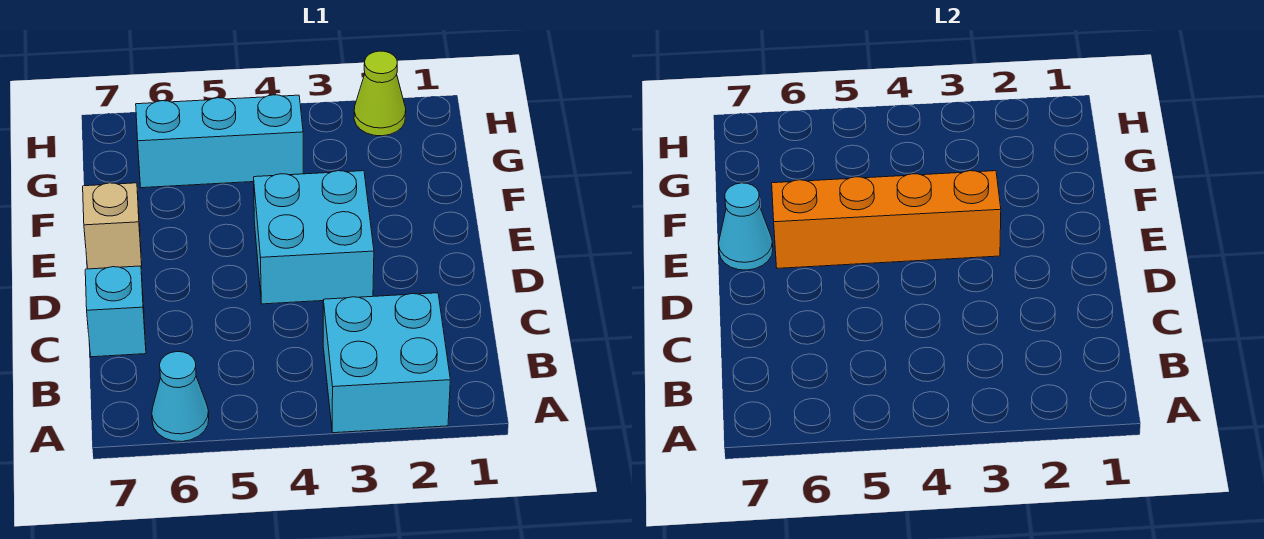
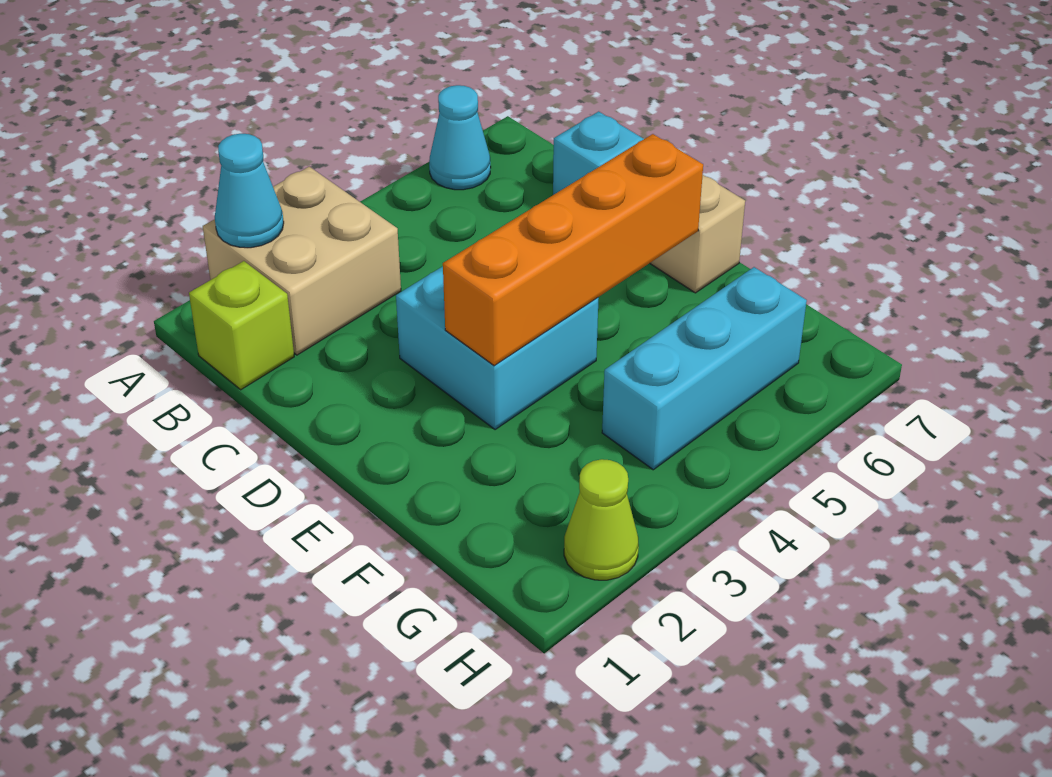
cyan brick A2:B3 level 1 -> tan brick A2:B3 level 1
none -> lime brick B1 level 1
cyan cone E7 level 2 -> cyan cone A2 level 2

